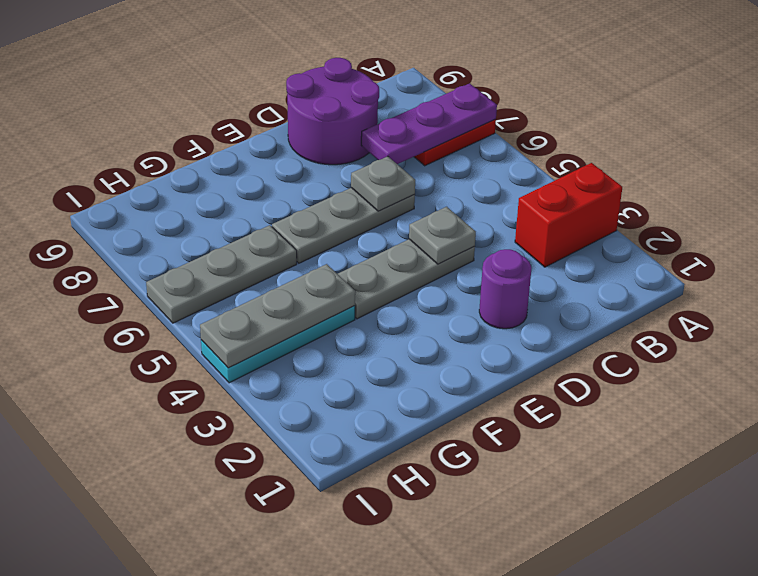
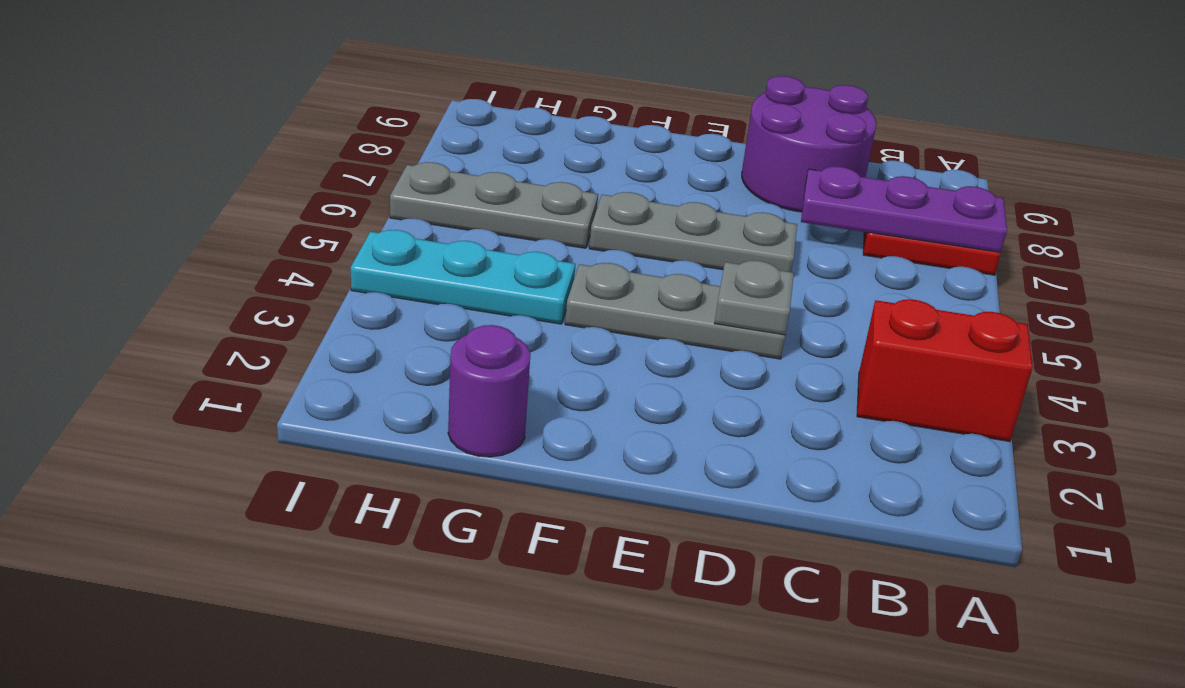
purple round brick D2 level 1 -> purple round brick G1 level 1
grey plate D6 level 2 -> none
grey plate G4:I4 level 2 -> none

